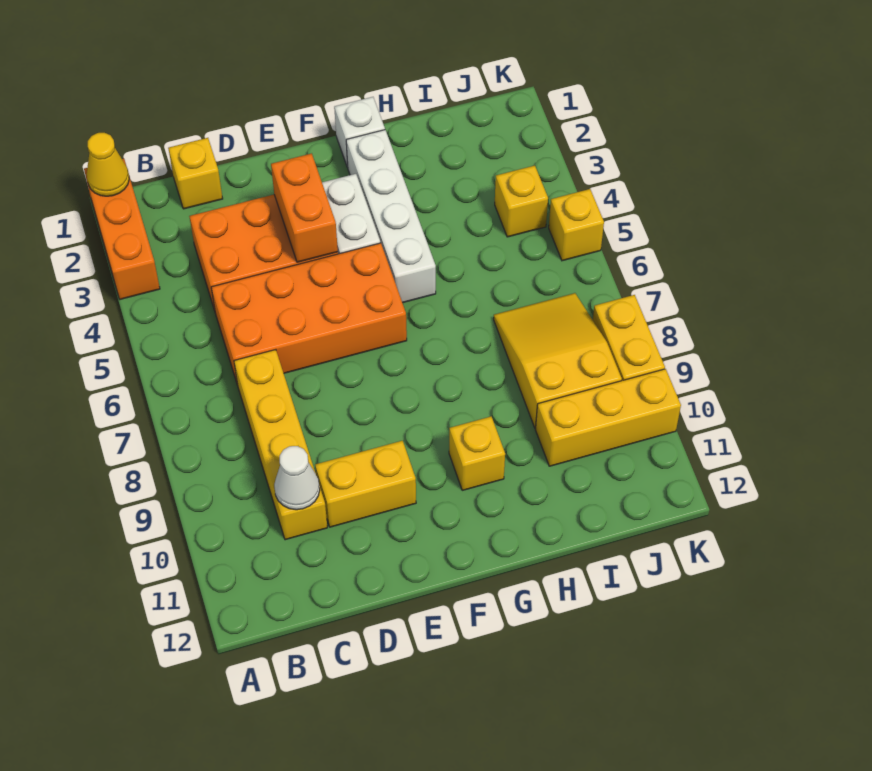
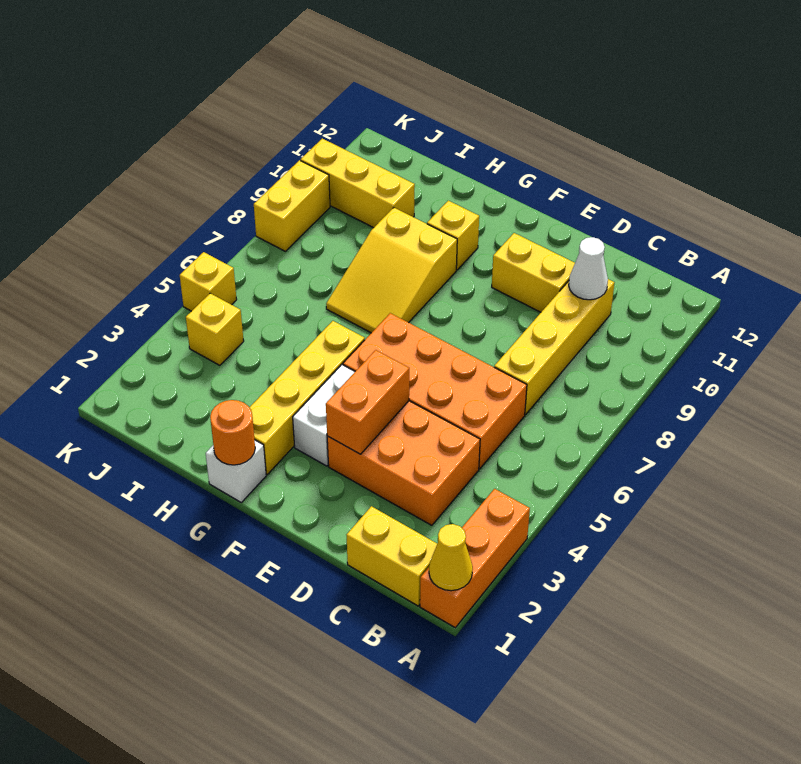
yellow brick C1 level 1 -> yellow brick B1:C1 level 1
none -> orange round brick G1 level 2
white brick G2:G5 level 1 -> yellow brick G2:G5 level 1
yellow slope I7:J9 level 1 top 9 -> yellow slope G7:H9 level 1 top 9

